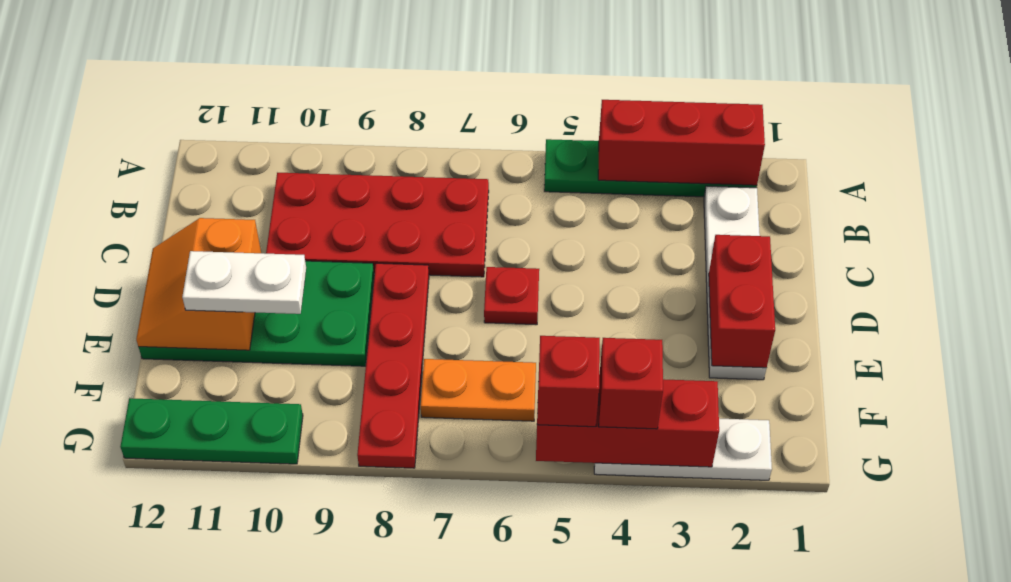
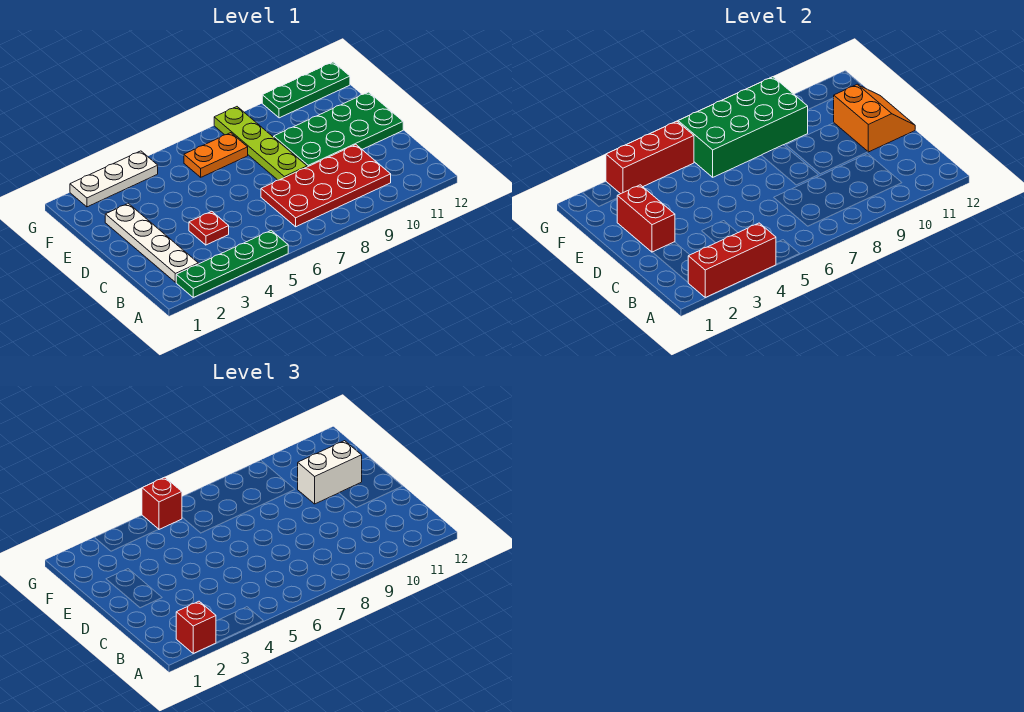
red plate D6 level 1 -> red plate C4 level 1
red plate D8:G8 level 1 -> lime plate D8:G8 level 1
white plate E10:E11 level 3 -> white brick E10:E11 level 3
none -> green brick F6:G9 level 2
red brick G4 level 3 -> red brick A2 level 3

